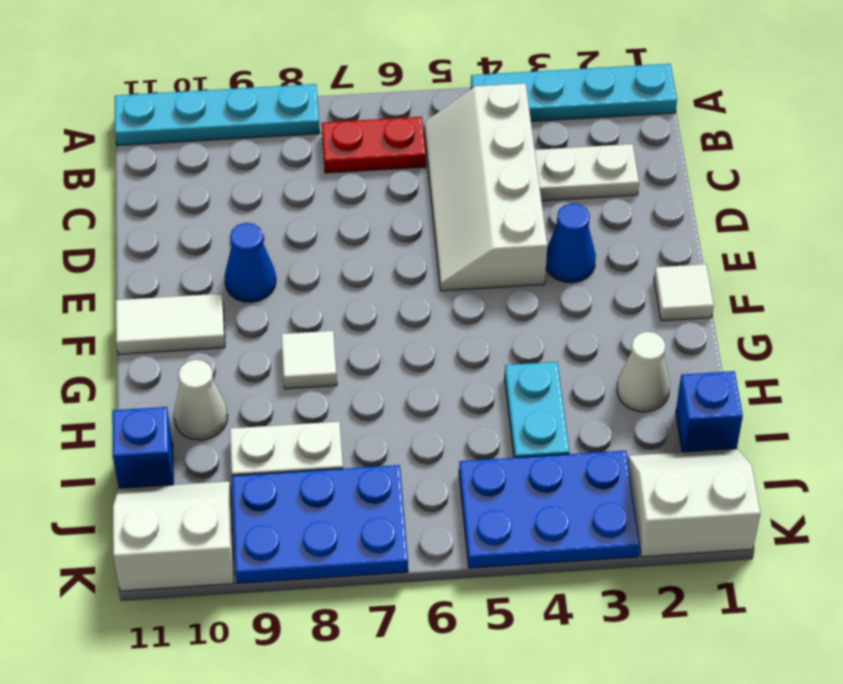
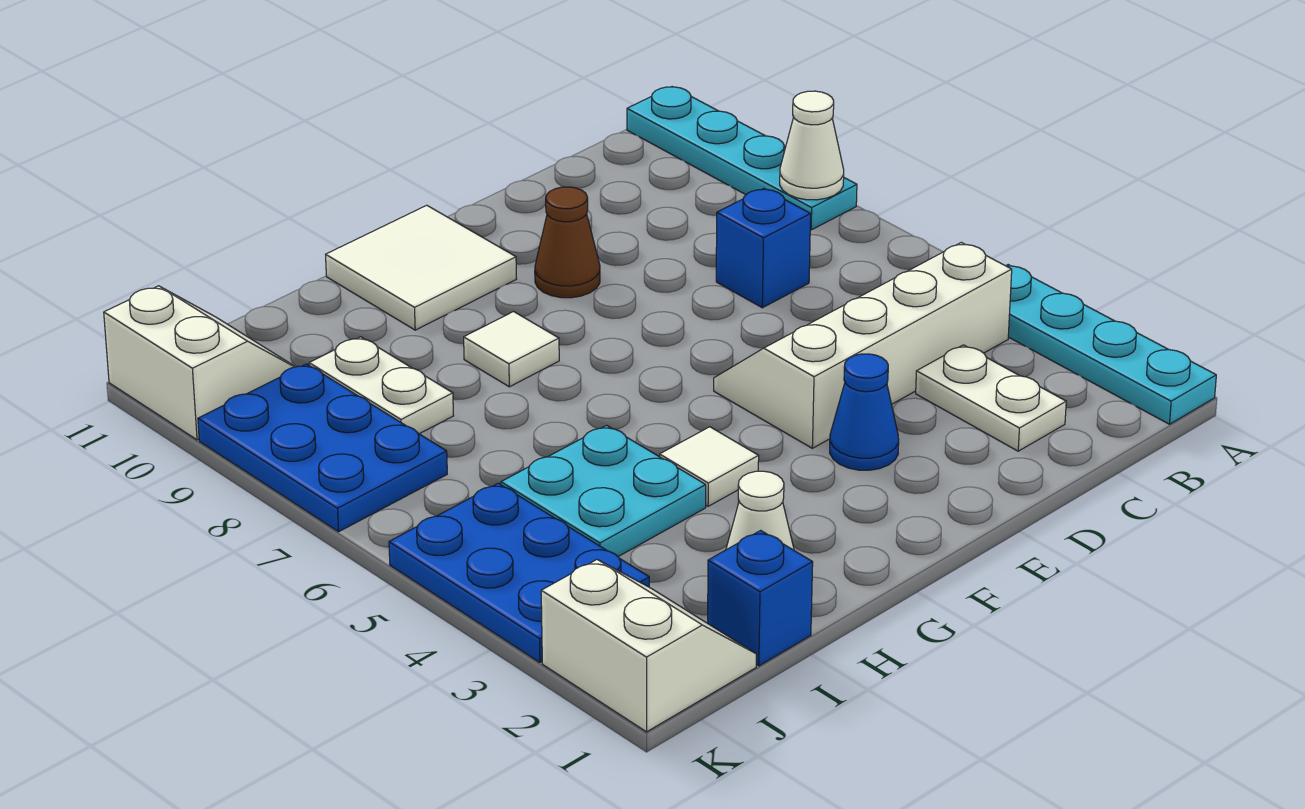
red plate B6:B7 level 1 -> none
blue cone E9 level 1 -> brown cone E9 level 1
white tile F1 level 1 -> white tile G4 level 1
white tile F10:F11 level 1 -> white tile F10:G11 level 1
cyan plate H4:I4 level 1 -> cyan plate H4:I5 level 1
white cone H10 level 1 -> white cone A8 level 2
blue brick I11 level 1 -> blue brick C7 level 1

